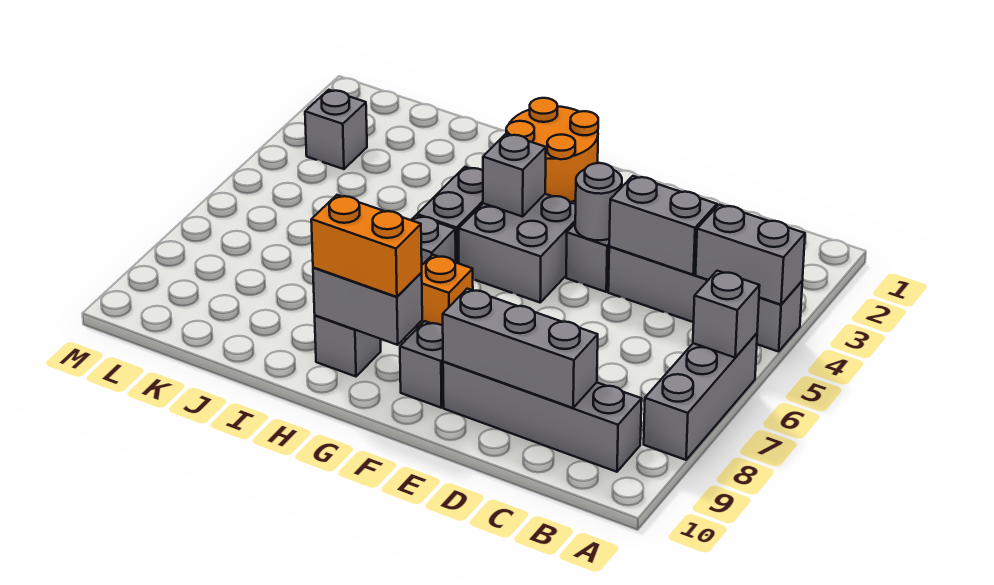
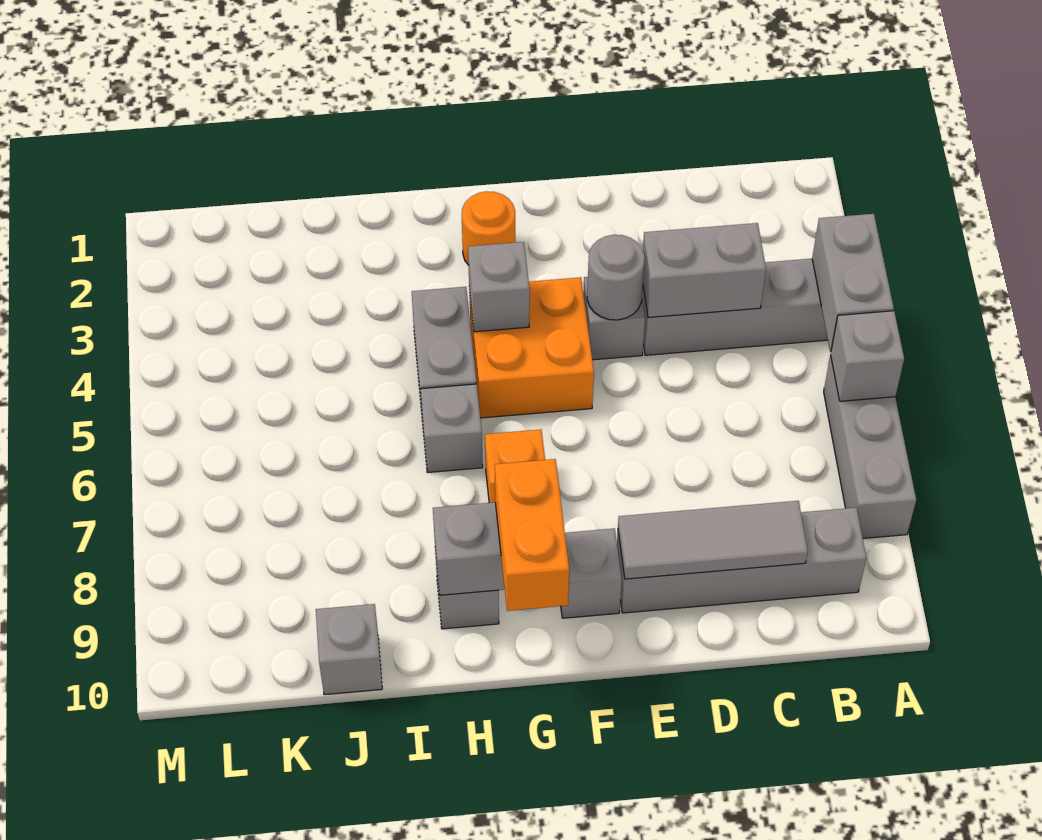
grey brick A4:B4 level 2 -> grey brick A4:A5 level 2
grey brick C9:E9 level 2 -> grey tile C9:E9 level 2
grey brick F4:G5 level 1 -> orange brick F4:G5 level 1
orange round brick G1:H2 level 1 -> orange round brick G2 level 1
orange brick G9:H9 level 3 -> orange brick G9:G10 level 3
grey brick L3 level 1 -> grey brick J10 level 1

